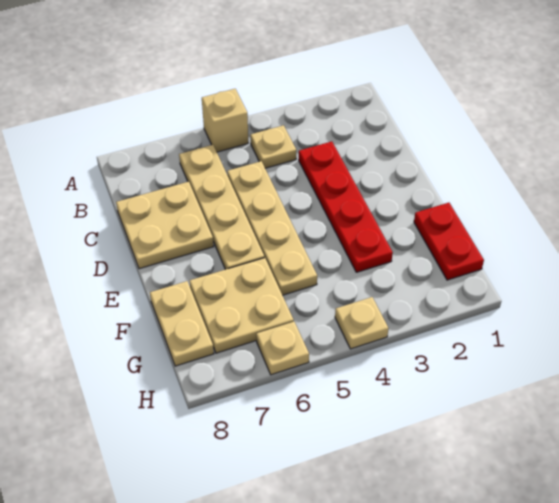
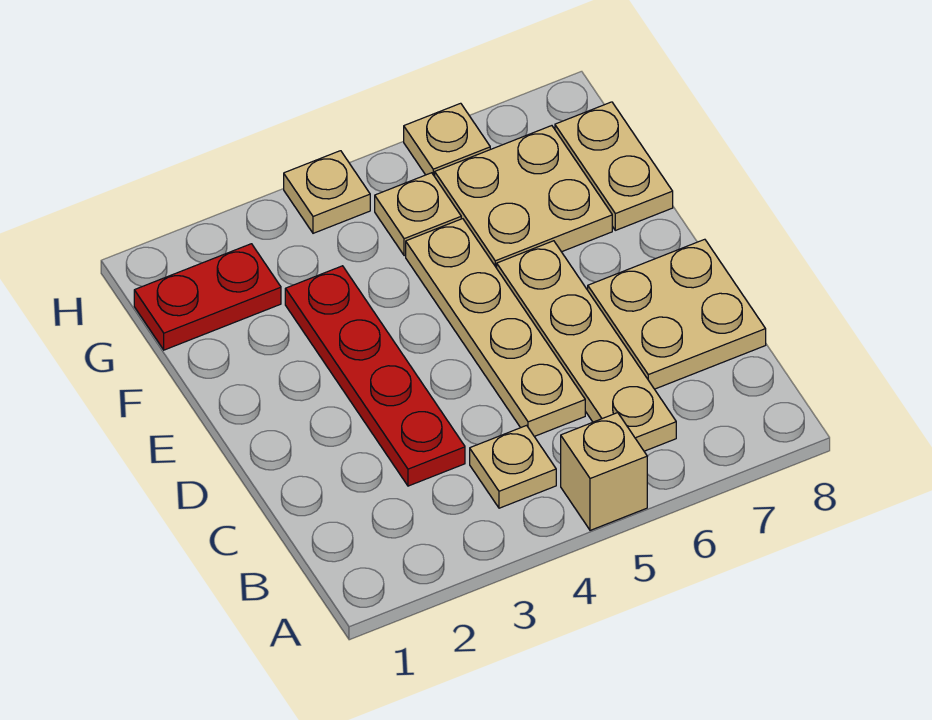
red plate F1:G1 level 1 -> red plate G1:G2 level 1
none -> tan plate G5 level 1

